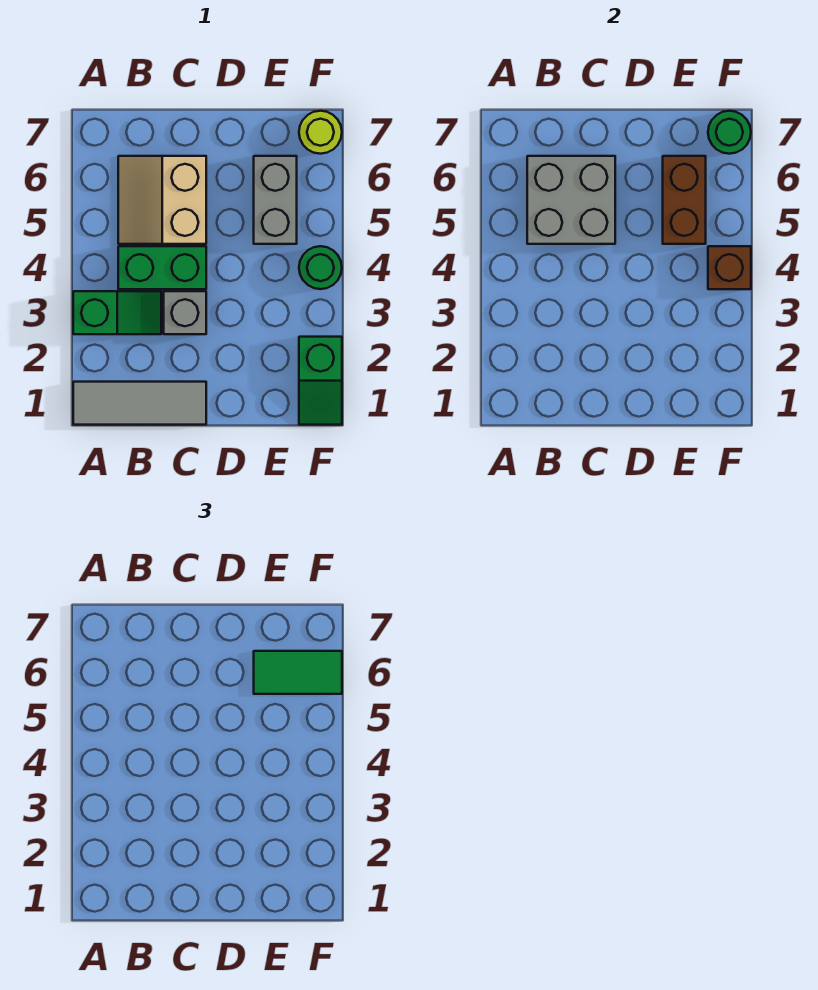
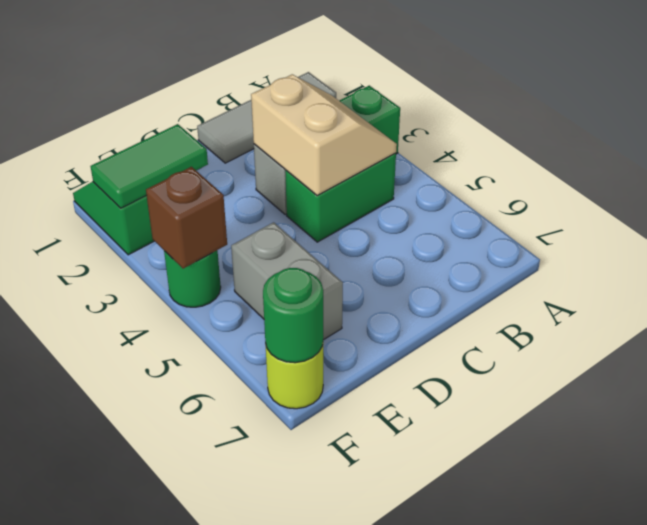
tan slope B5:C6 level 1 top C -> tan slope B3:C4 level 2 top C
grey brick B5:C6 level 2 -> none
brown brick E5:E6 level 2 -> none
green tile E6:F6 level 3 -> green tile E2:F2 level 2

